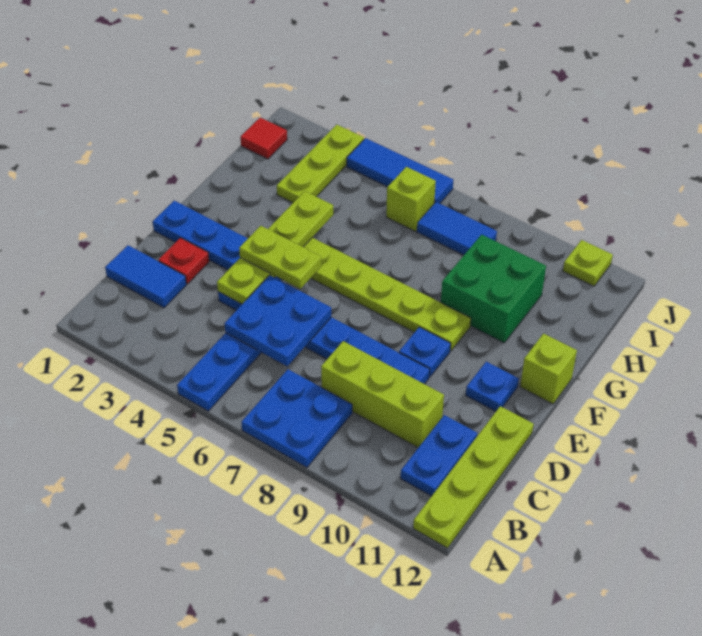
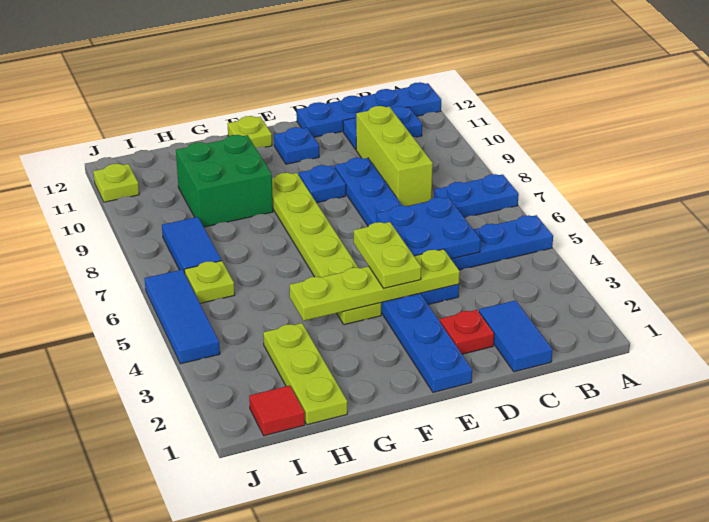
blue plate A7:B8 level 1 -> blue plate A7:B7 level 1
lime plate A12:D12 level 1 -> blue plate A12:D12 level 1
lime brick F12 level 1 -> lime plate F12 level 1
lime plate H3:J3 level 1 -> lime plate H1:H3 level 1
lime brick I6 level 1 -> lime plate I6 level 1

